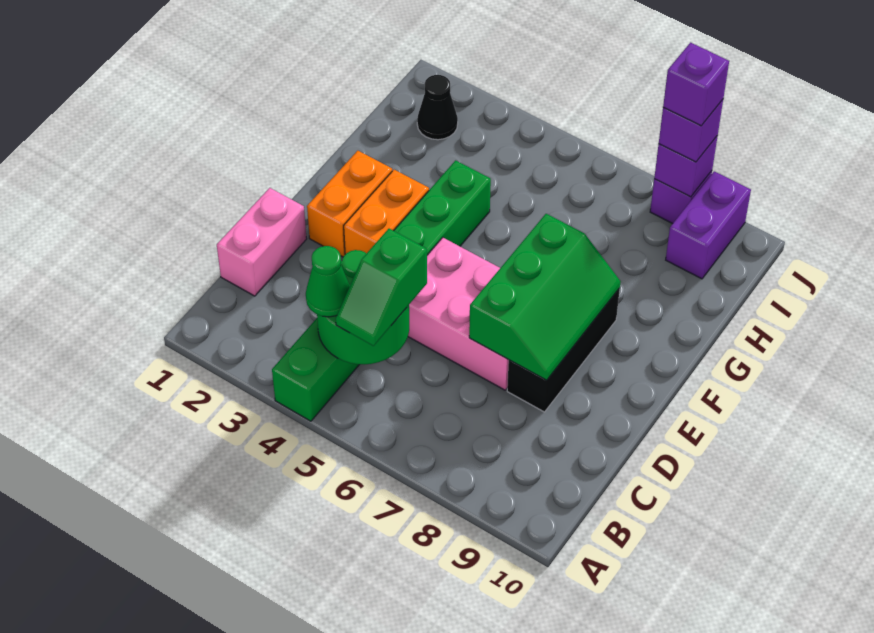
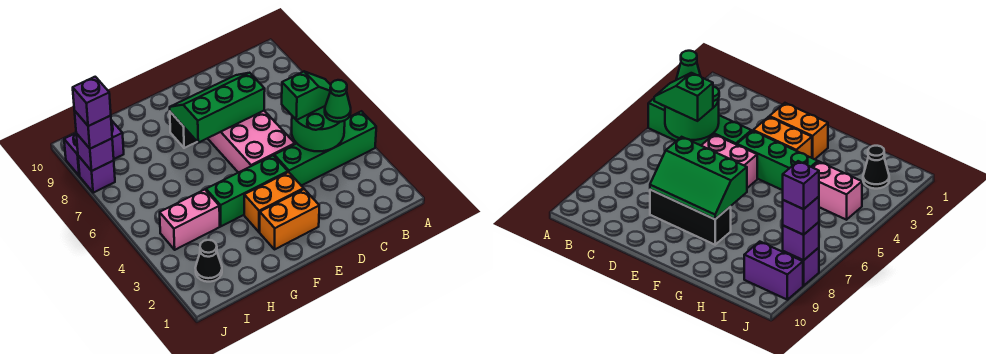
pink brick C1:D1 level 1 -> pink brick H4:I4 level 1

